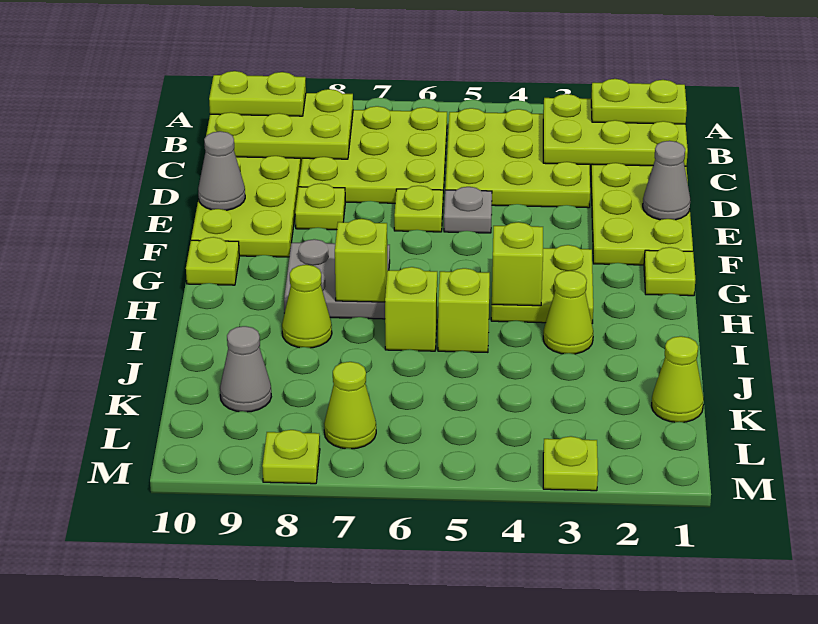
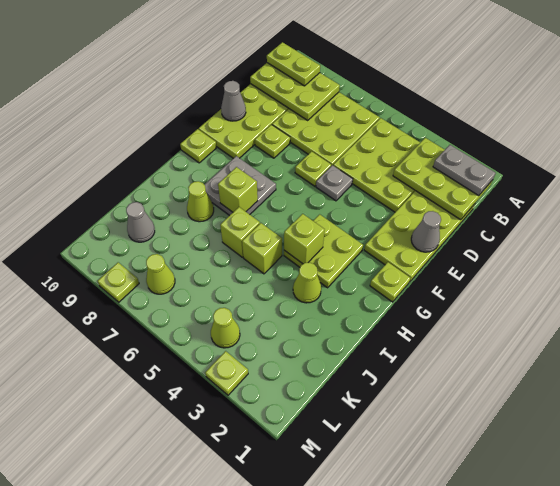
lime plate B1:B2 level 3 -> grey plate B1:B2 level 3
lime cone K1 level 1 -> lime cone L4 level 1

